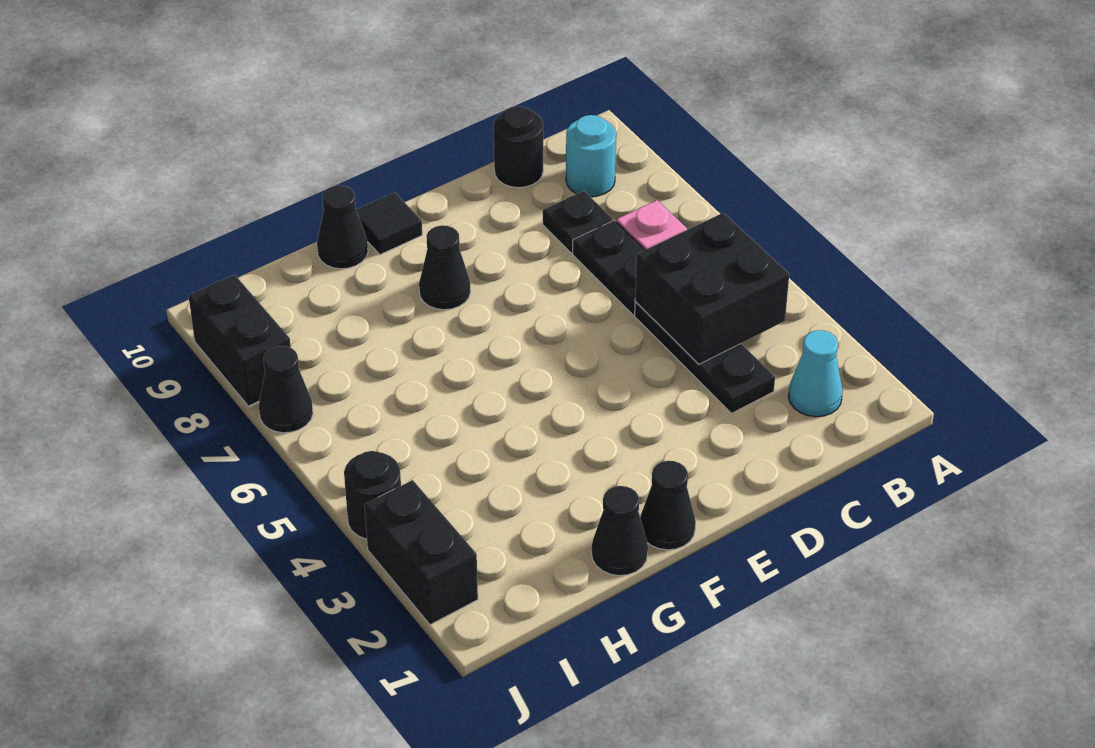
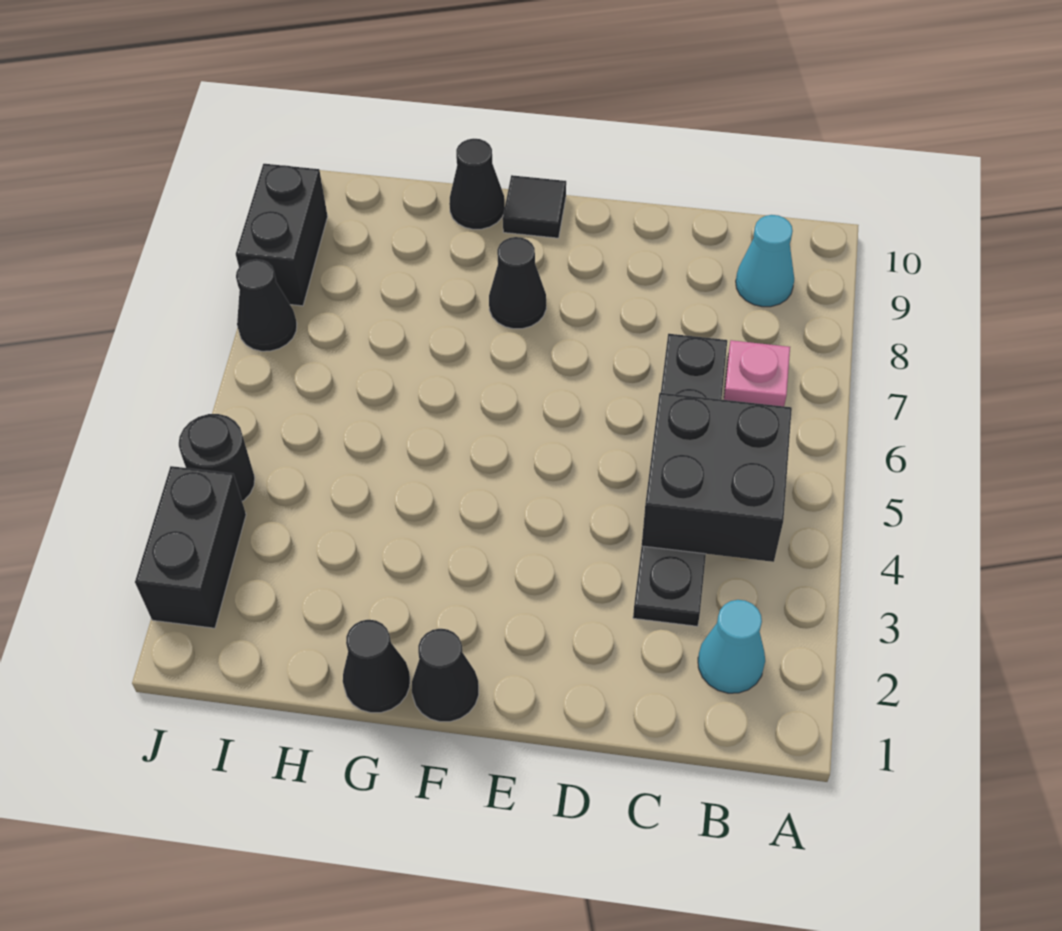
cyan round brick B9 level 1 -> cyan cone B9 level 1
black plate C8 level 1 -> none
black round brick C10 level 1 -> none

